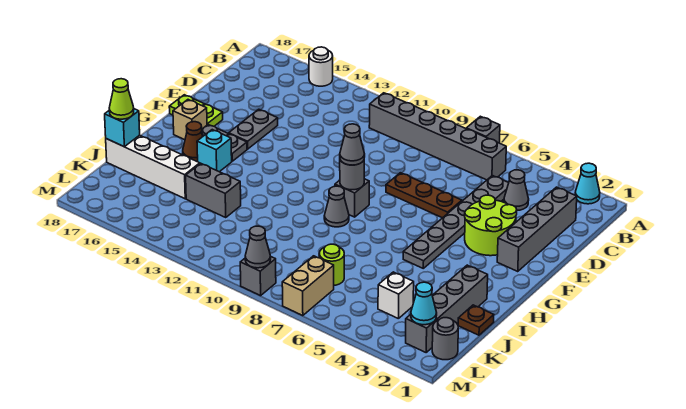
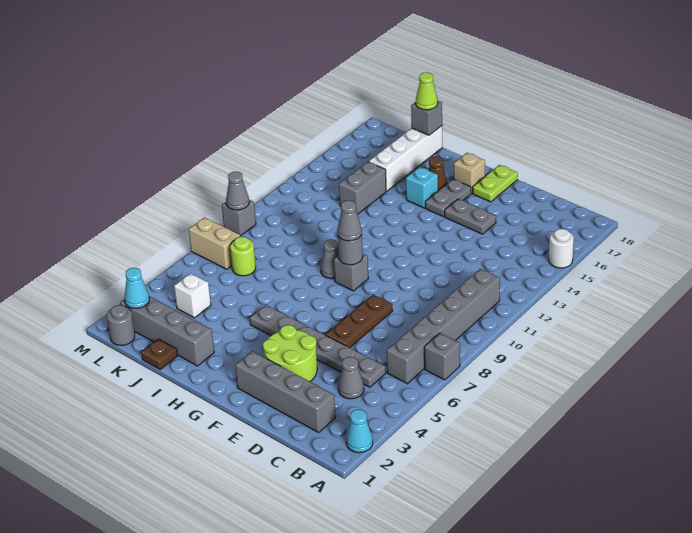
cyan brick J18 level 2 -> grey brick J18 level 2

